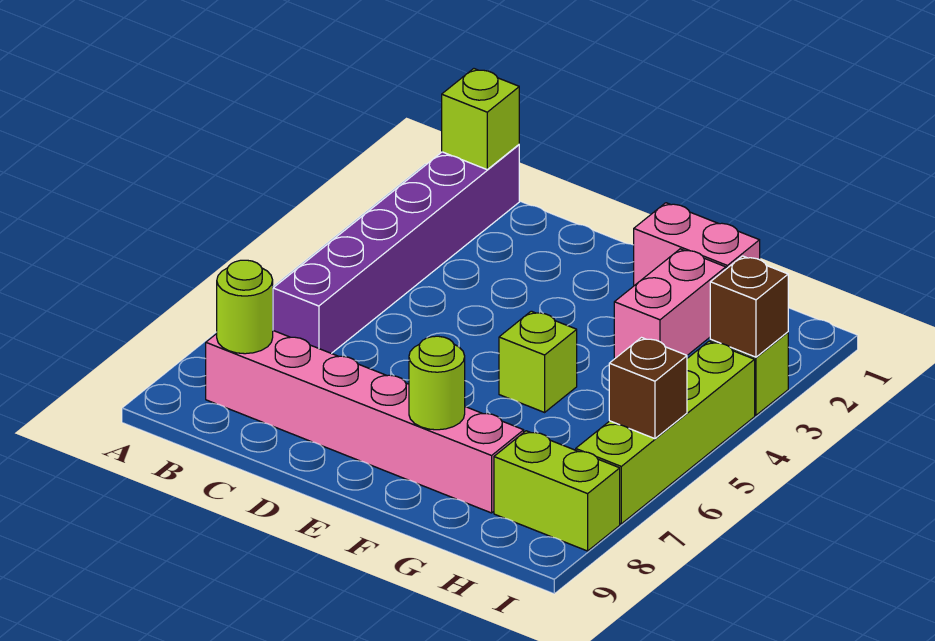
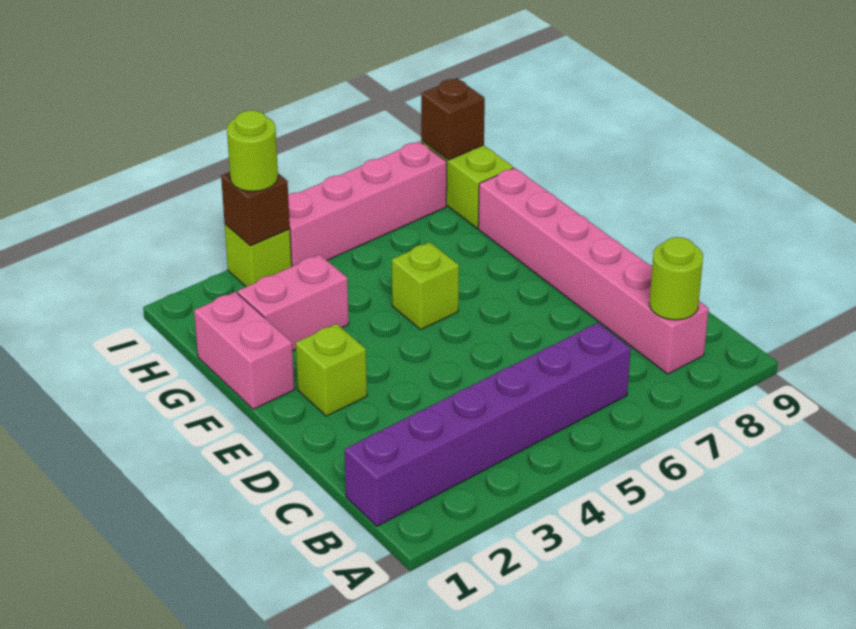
lime brick B1 level 2 -> lime brick E2 level 1
lime round brick F8 level 2 -> lime round brick I3 level 3
lime brick I4:I7 level 1 -> pink brick I4:I7 level 1
brown brick I6 level 2 -> brown brick I8 level 2

